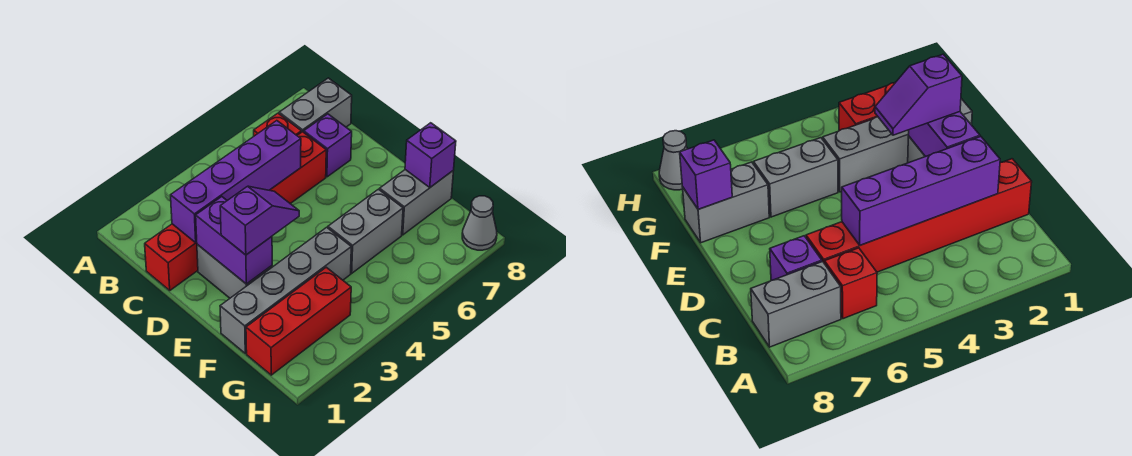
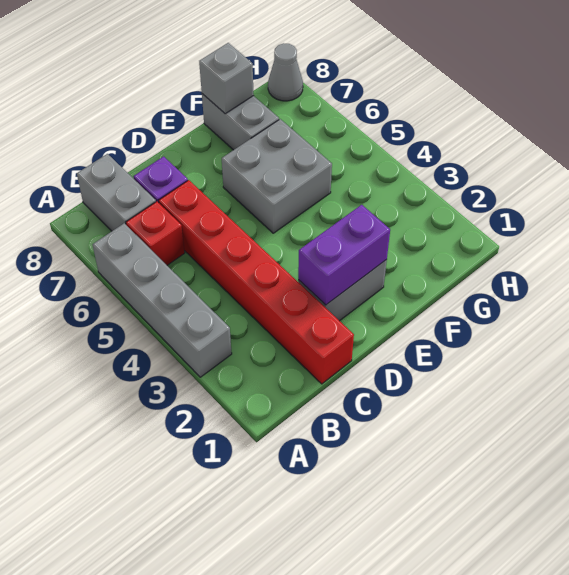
purple brick C2:C5 level 2 -> none
purple slope E2:E3 level 3 top 2 -> none
grey brick F1:F4 level 1 -> grey brick A3:A6 level 1
grey brick F5:F6 level 1 -> grey brick E5:F6 level 1
purple brick F8 level 2 -> grey brick F8 level 2
red brick G1:G3 level 1 -> none

